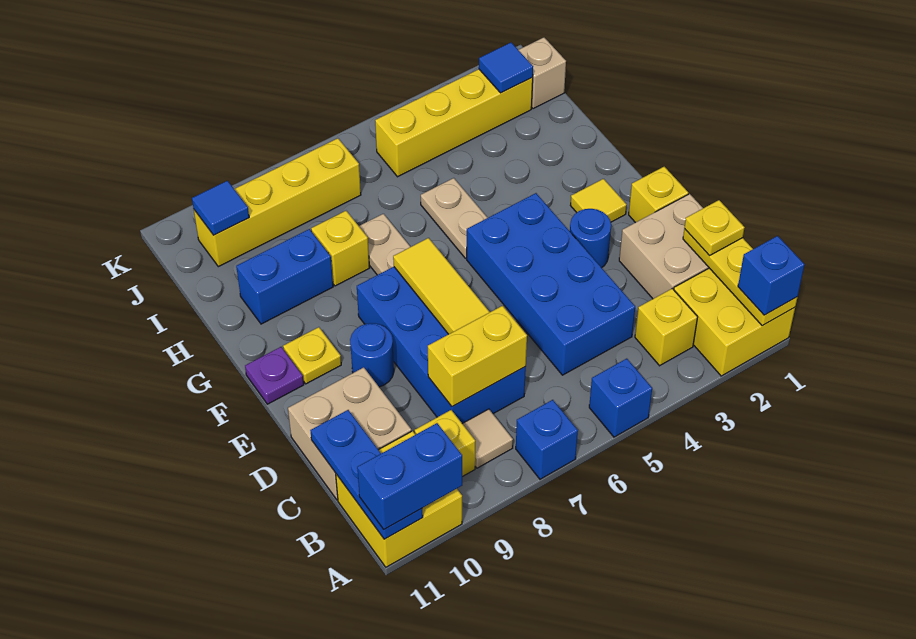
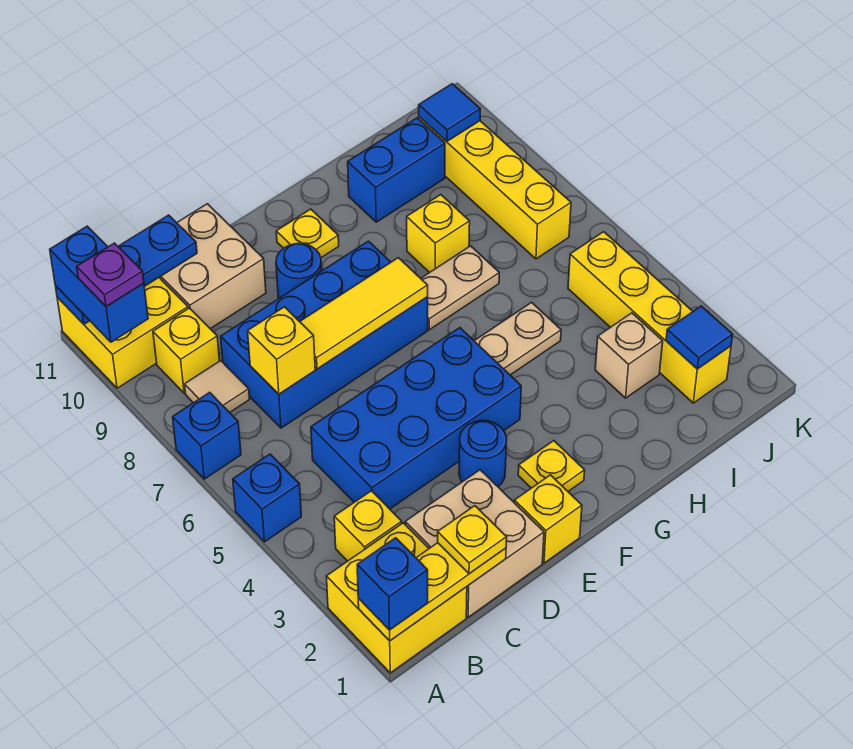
yellow brick C7:C8 level 2 -> yellow brick C7 level 2
yellow tile F2 level 1 -> yellow plate F2 level 1
purple plate F11 level 1 -> purple plate A10 level 4
blue brick H9:H10 level 1 -> blue brick H10:I10 level 1
tan brick J1 level 1 -> tan brick I3 level 1

